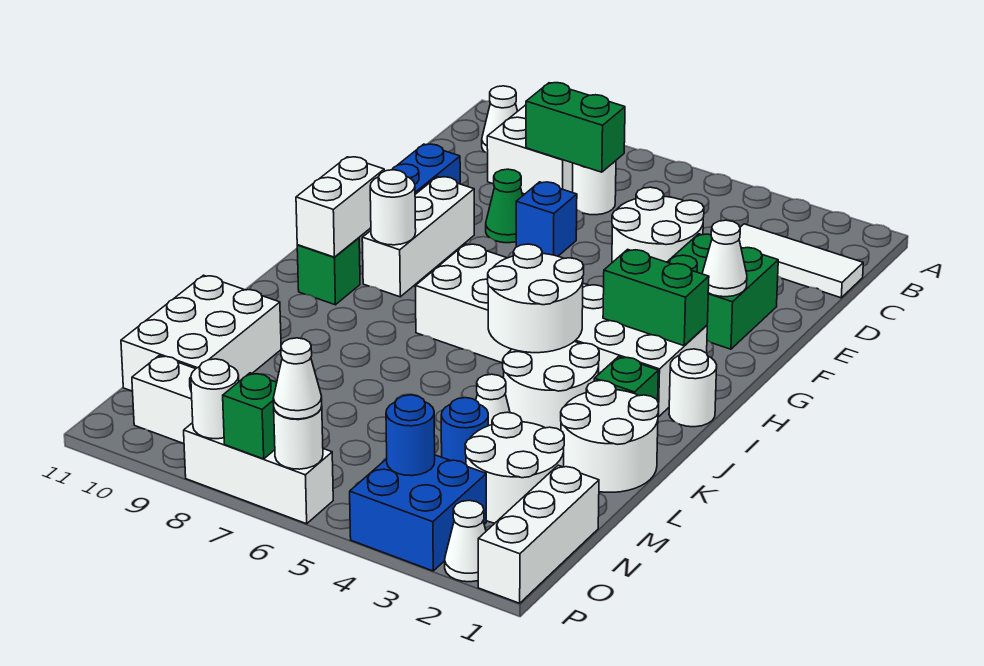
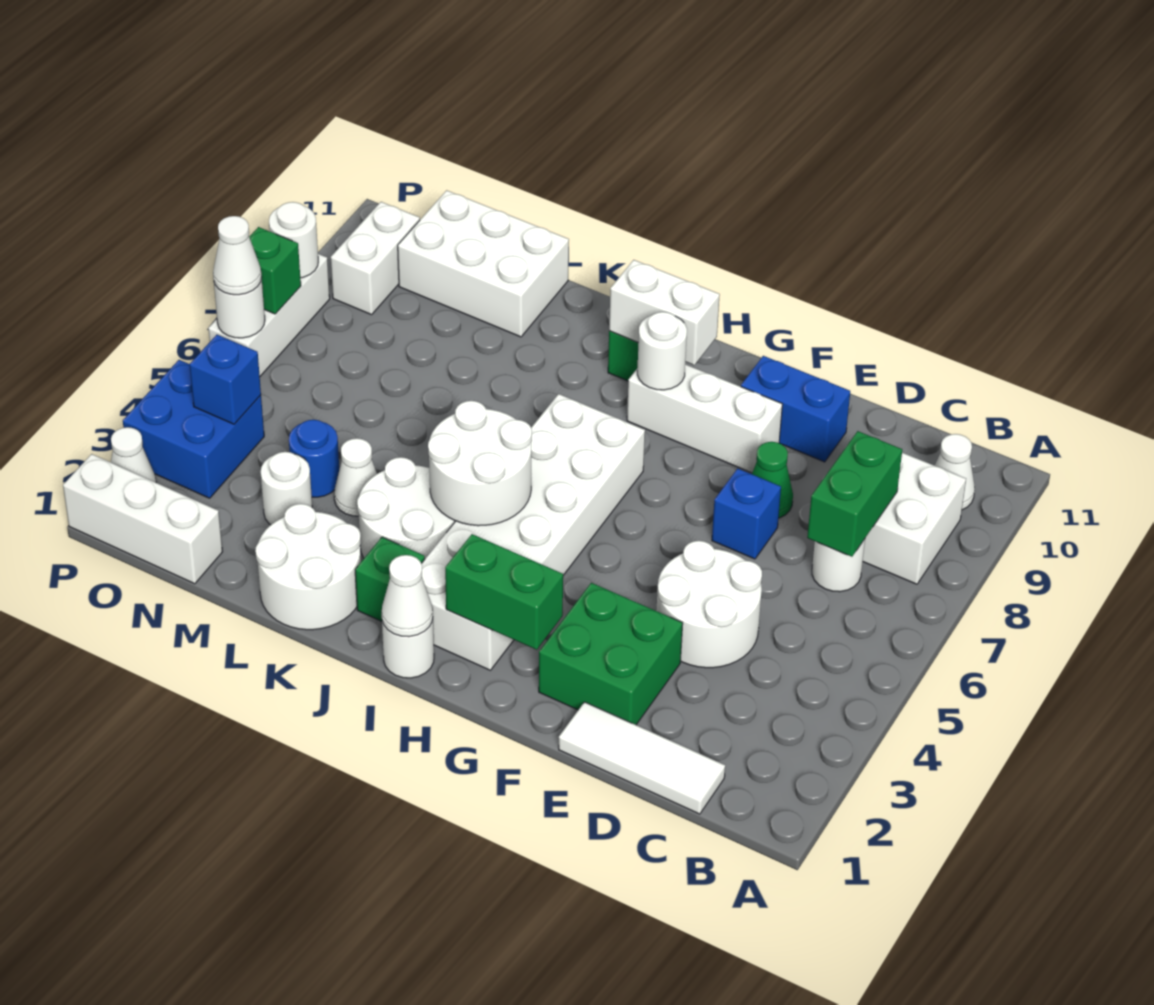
white tile C1:C3 level 1 -> white tile C1:E1 level 1
white cone F2 level 2 -> white cone I1 level 2
green brick H2:H3 level 2 -> green brick G2:H2 level 2
white round brick M2:N3 level 1 -> white round brick M3 level 1
blue round brick O4 level 2 -> blue brick O4 level 2

